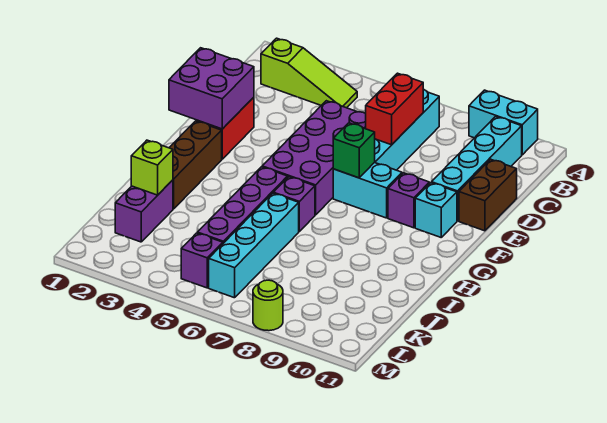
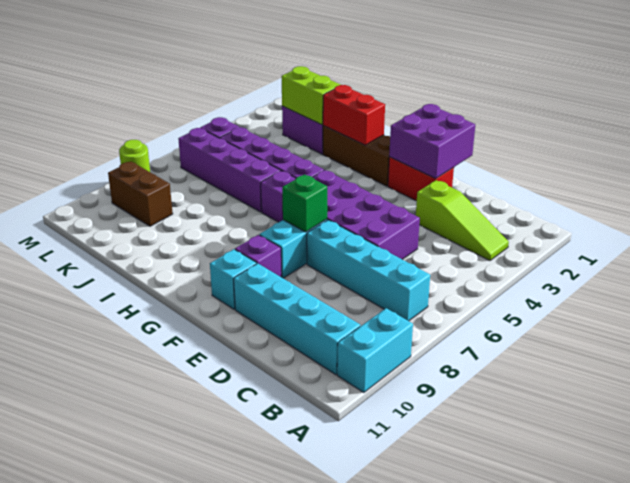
lime slope B2:B4 level 1 top 2 -> lime slope B3:D3 level 1 top D
red brick C7:D7 level 2 -> red brick H2:I2 level 2
brown brick D11:E11 level 1 -> brown brick K9:L9 level 1
cyan brick I6:L6 level 1 -> purple brick I6:L6 level 1
lime brick J2 level 2 -> lime brick J2:K2 level 2

